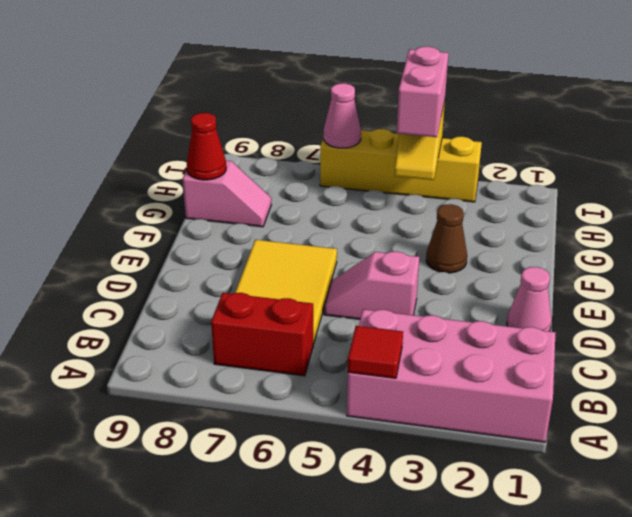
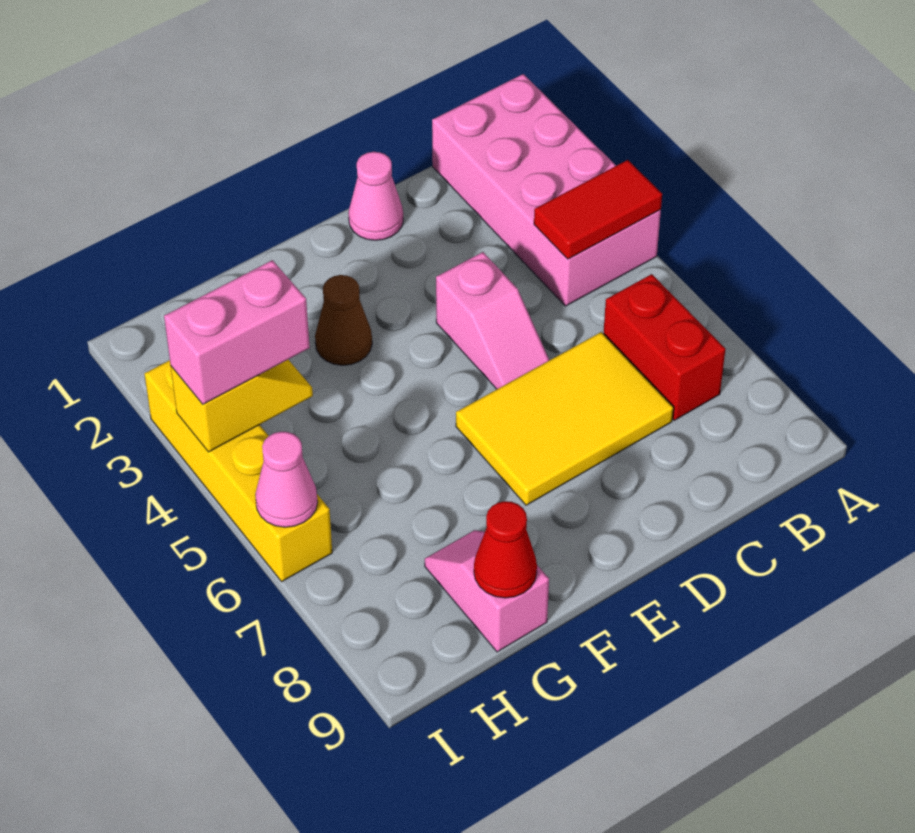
red tile A4 level 2 -> red tile A4:B4 level 2

